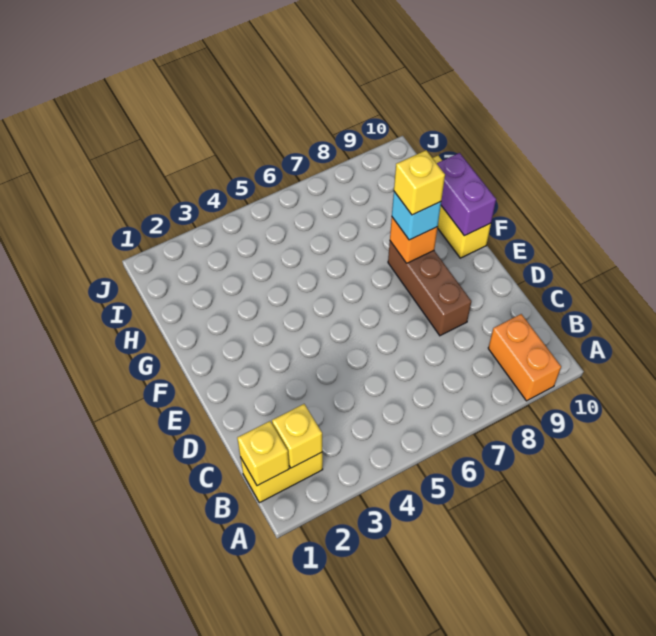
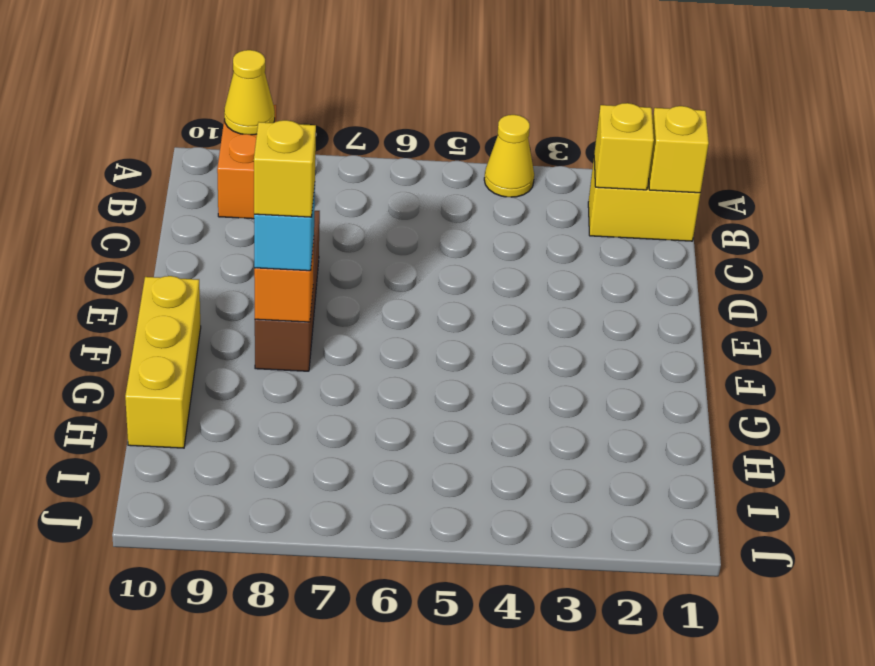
none -> yellow cone A4 level 1
none -> yellow cone A9 level 2
purple brick F10:G10 level 2 -> none

